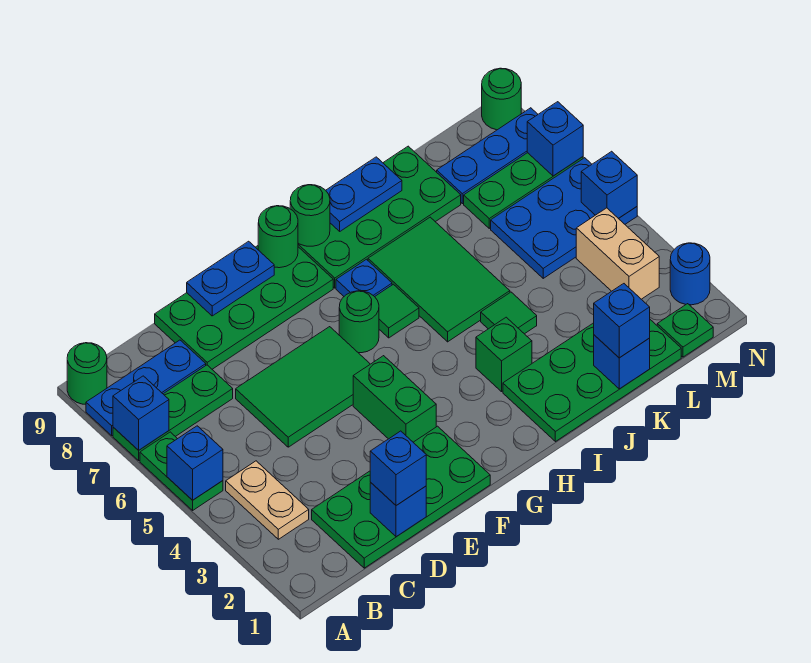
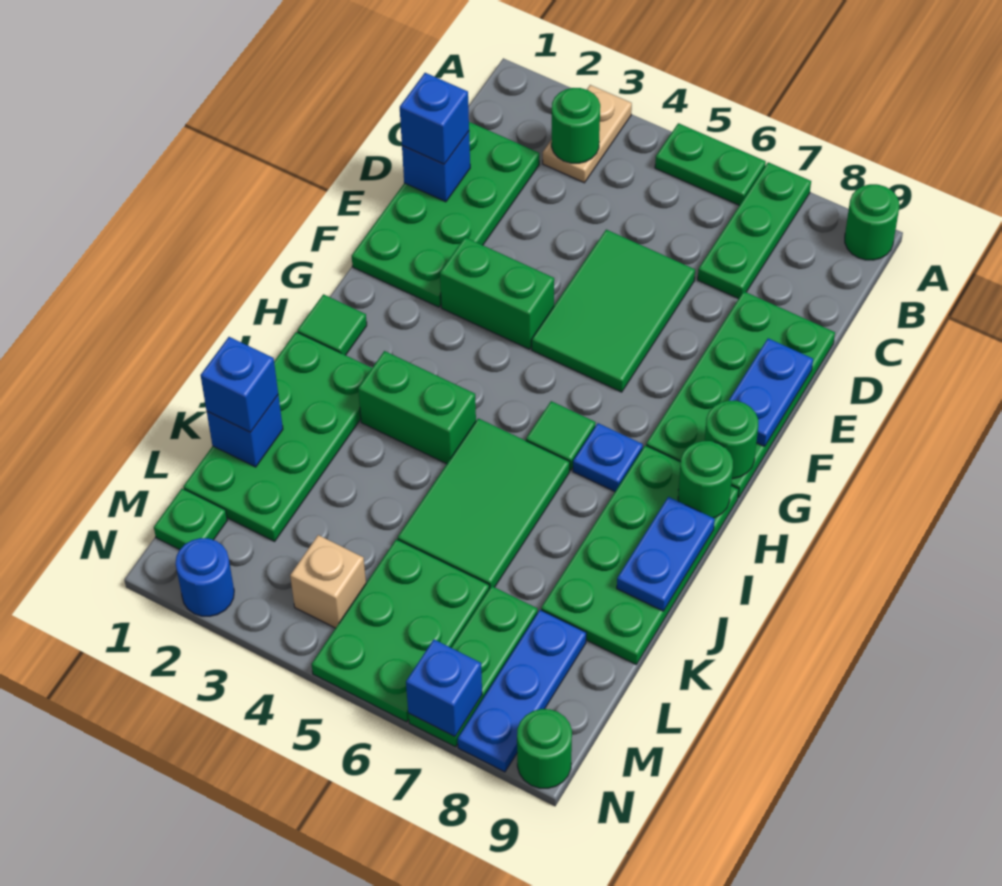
blue brick A5 level 2 -> none
blue brick A7 level 2 -> none
blue plate A8:C8 level 1 -> none
tan plate B3:B4 level 1 -> tan plate A3:B3 level 1
green round brick G6 level 1 -> green round brick B3 level 2
green brick I3 level 1 -> green brick I3:I4 level 1
green tile I5:J7 level 1 -> green tile I5:K6 level 1
green tile J4 level 1 -> green tile H1 level 1
blue plate L5:N6 level 1 -> green plate L5:N6 level 1
tan brick M3:M4 level 1 -> tan brick M4 level 1
blue brick N5 level 2 -> none

